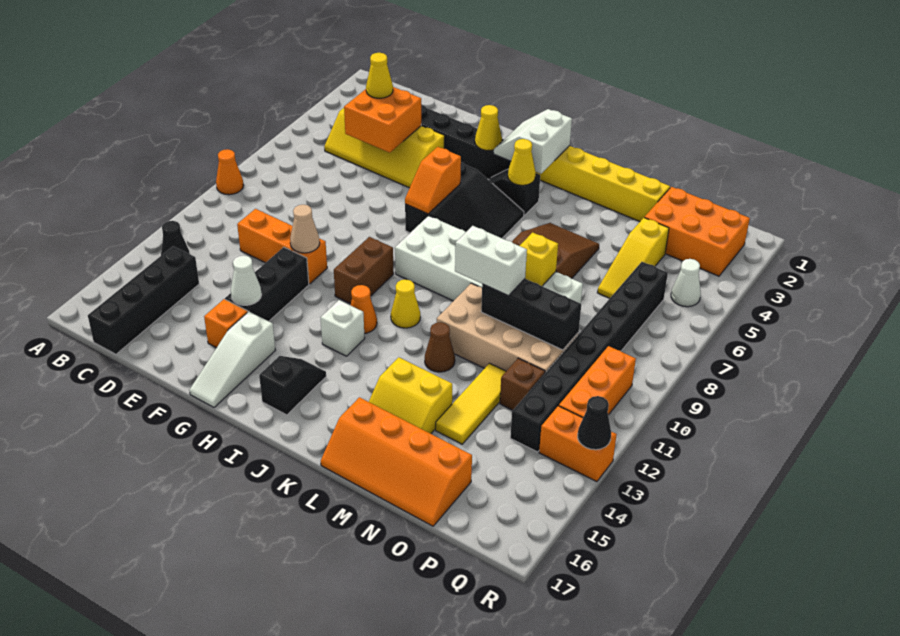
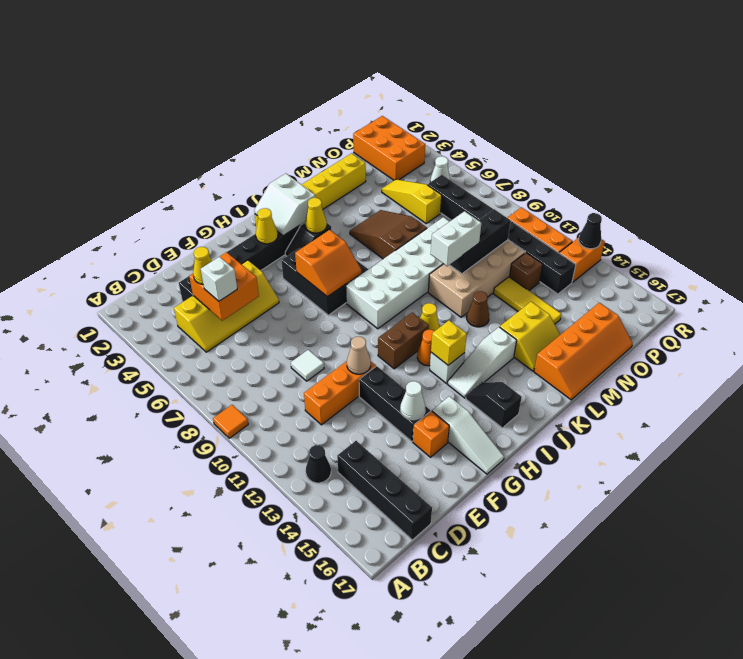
orange cone A9 level 1 -> orange tile A9 level 1
none -> white brick D5 level 3
none -> white tile E9 level 1
orange slope H6:H7 level 2 top 6 -> orange slope H6:I7 level 2 top 6
brown brick H10:H11 level 1 -> brown brick H11:I11 level 1
none -> white slope I14:K14 level 1 top K
yellow brick M8 level 2 -> yellow brick I13 level 2
orange brick O2:Q3 level 1 -> orange brick P1:Q3 level 1
yellow slope O4:O6 level 1 top 4 -> yellow slope O4:O6 level 1 top 6

